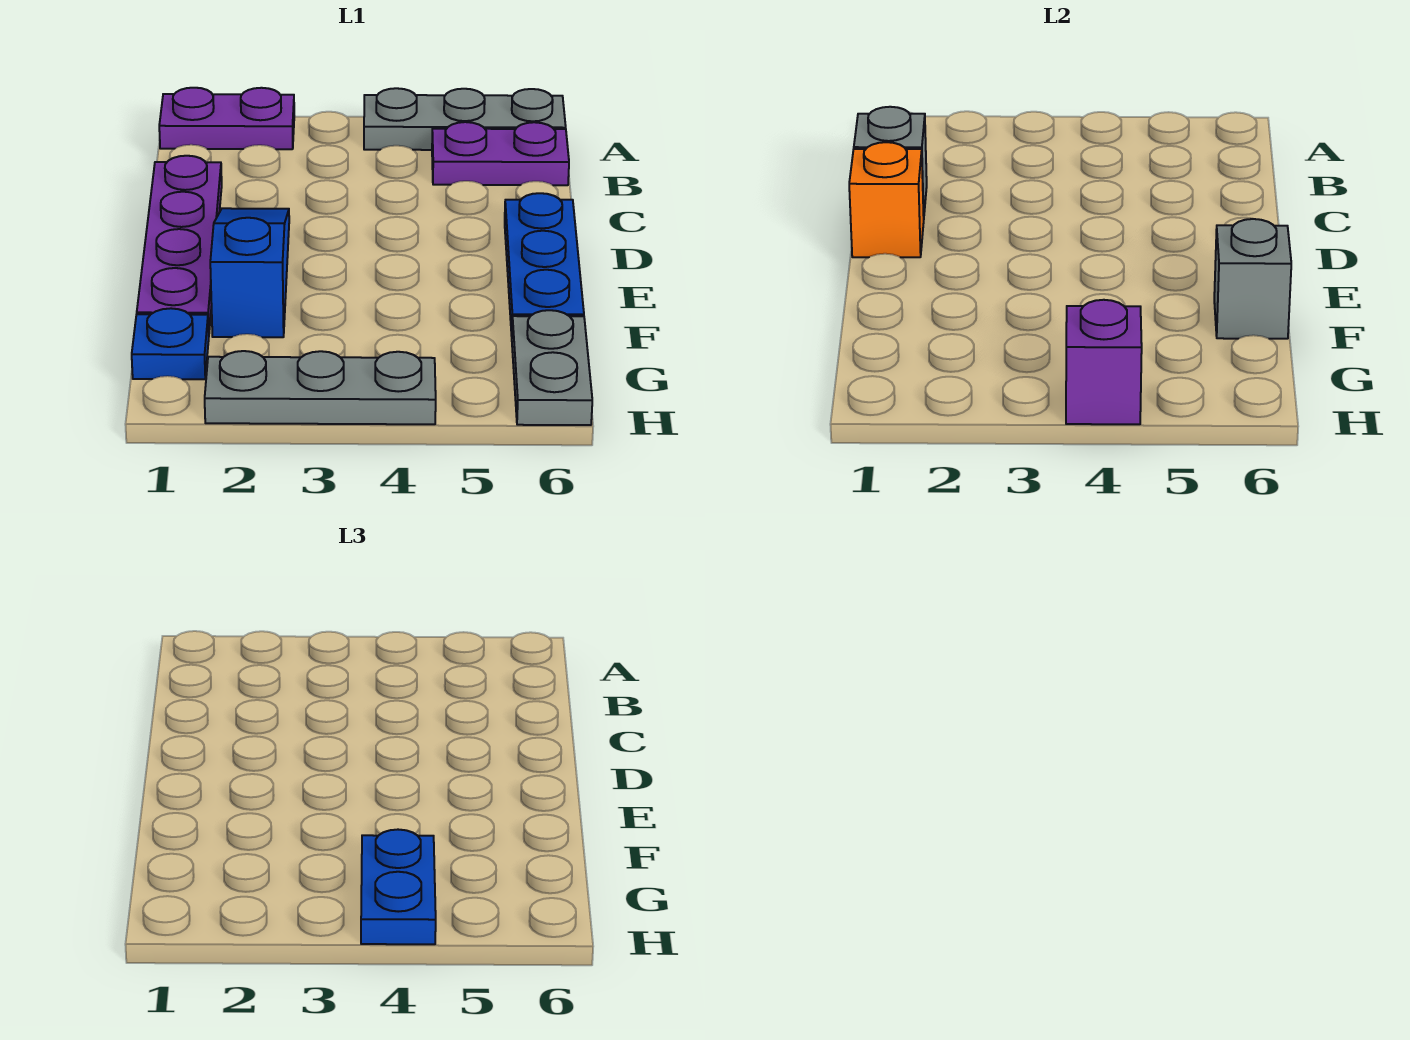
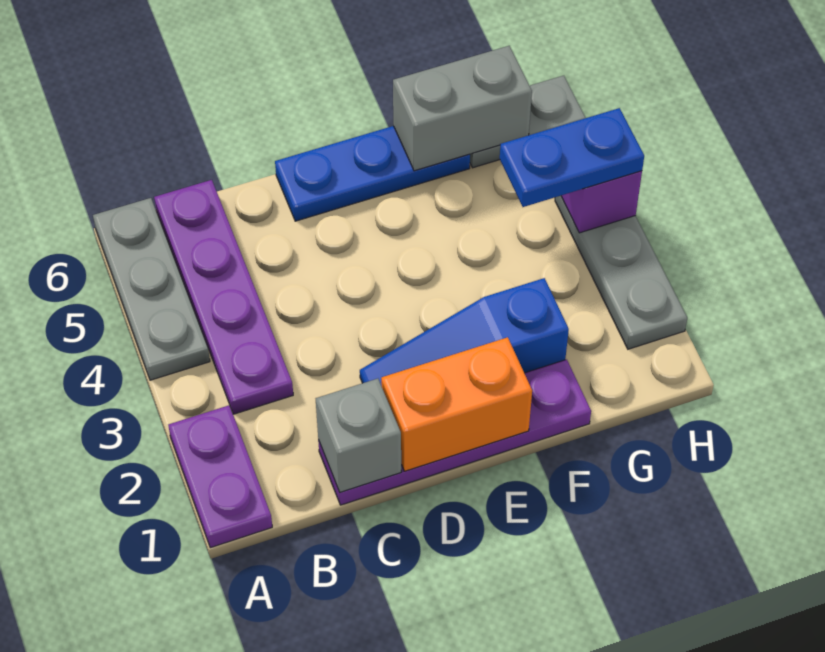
purple plate B5:B6 level 1 -> purple plate B3:B6 level 1
orange brick D1 level 2 -> orange brick D1:E1 level 2
grey brick F6 level 2 -> grey brick F6:G6 level 2
blue plate G1 level 1 -> none

